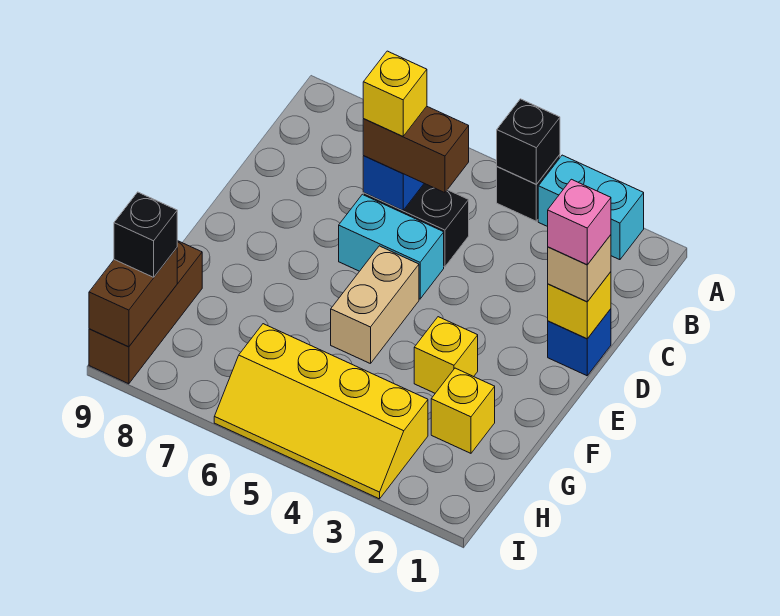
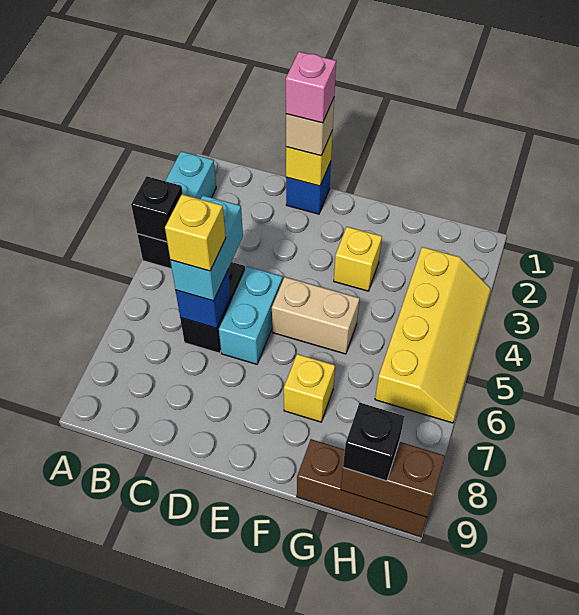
brown brick C5:C6 level 3 -> cyan brick C5:C6 level 3
yellow brick G2 level 1 -> yellow brick F7 level 1

